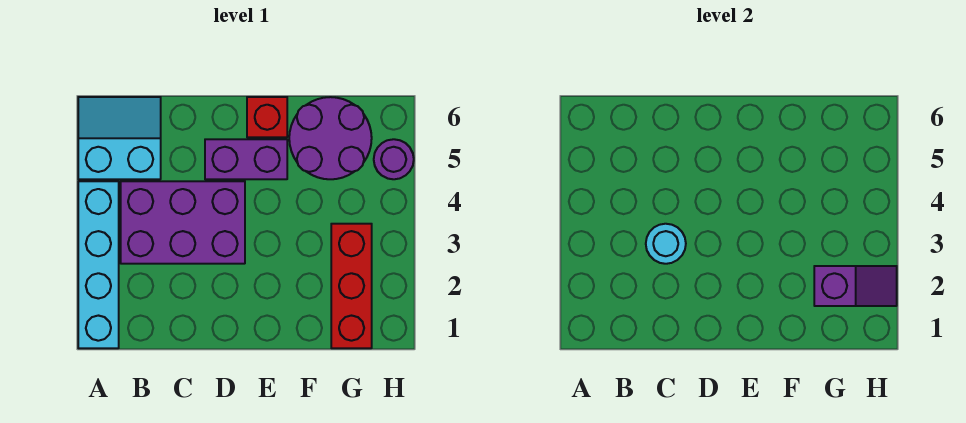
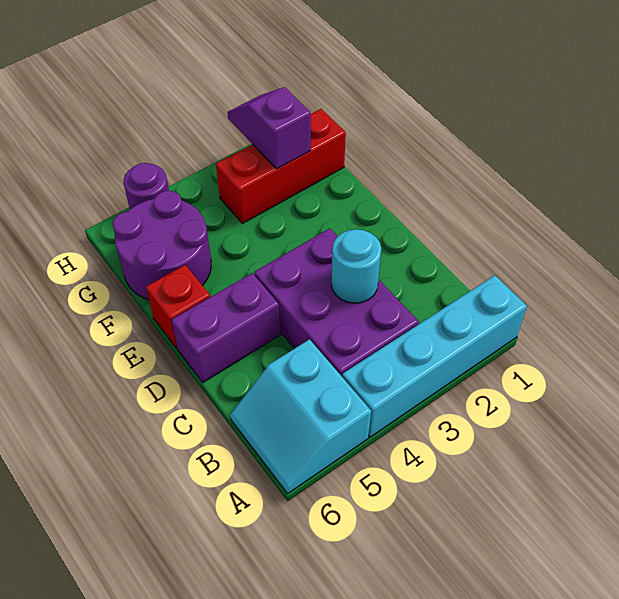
purple brick D5:E5 level 1 -> purple brick D5:D6 level 1

